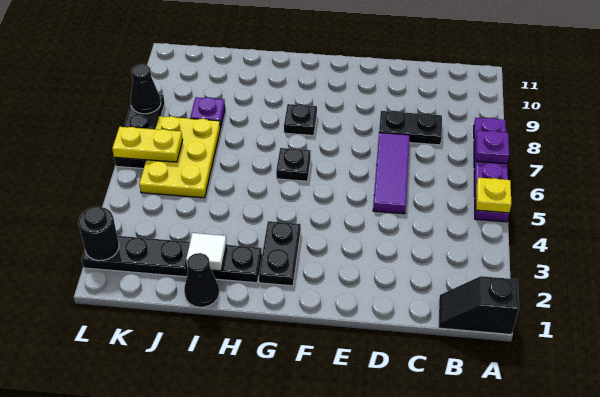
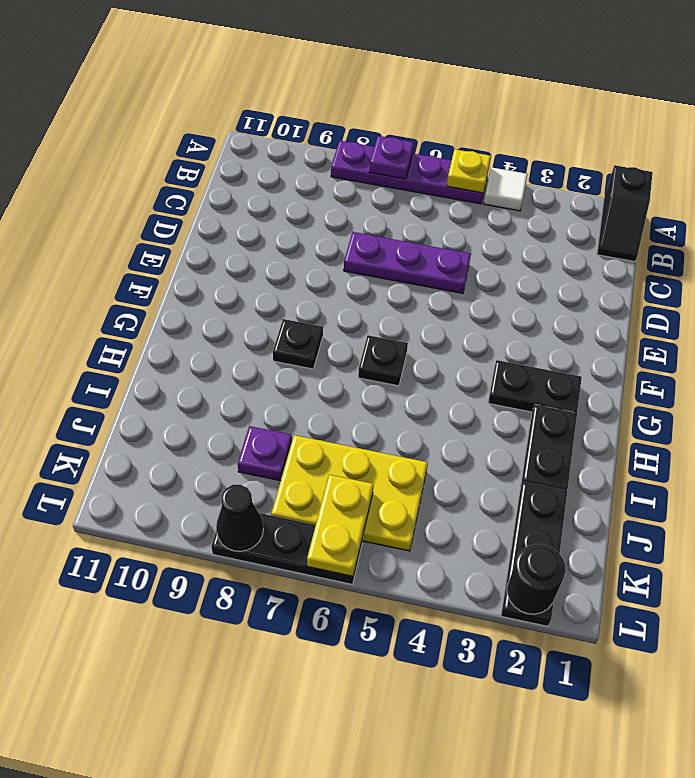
black plate C8:D8 level 1 -> none
purple tile D5:D7 level 1 -> purple plate D5:D7 level 1
black cone I1 level 1 -> none
white tile I2 level 2 -> white tile A4 level 1

